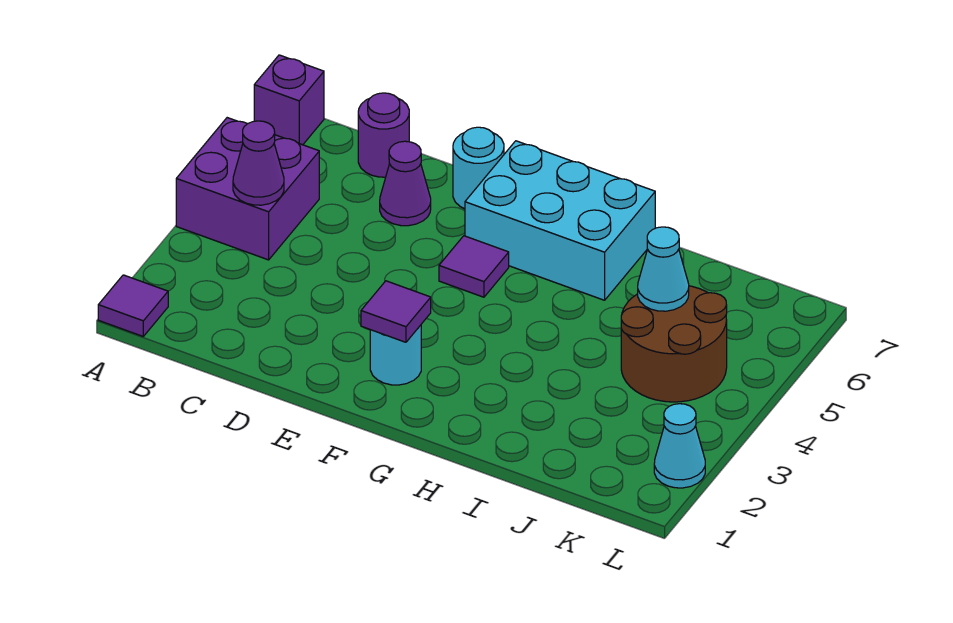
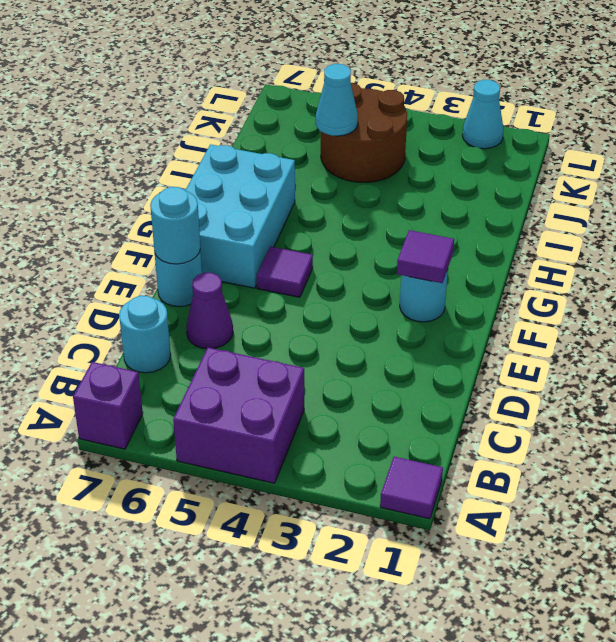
purple cone B4 level 2 -> none
purple round brick C7 level 1 -> cyan round brick C7 level 1
none -> cyan round brick E7 level 2

